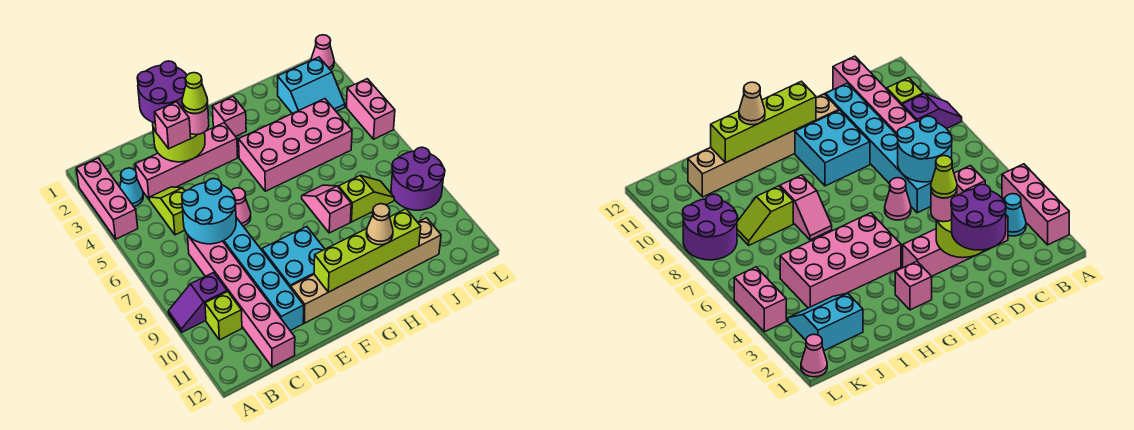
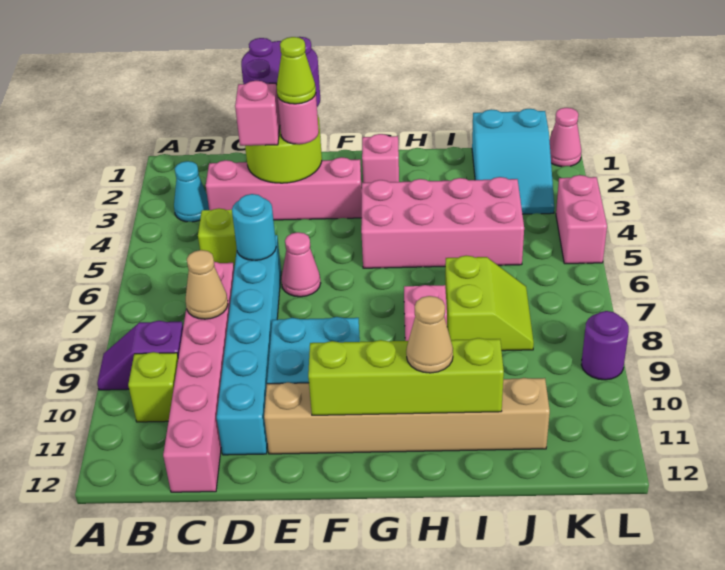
pink brick A2:A4 level 1 -> none
cyan round brick C6:D7 level 2 -> cyan round brick D6 level 2
none -> tan cone C8 level 2
lime slope I8:J8 level 1 top I -> lime slope I7:J8 level 1 top I
cyan slope J2:K3 level 1 top 2 -> cyan slope J1:K3 level 1 top 1
purple round brick K8:L9 level 1 -> purple round brick L9 level 1

